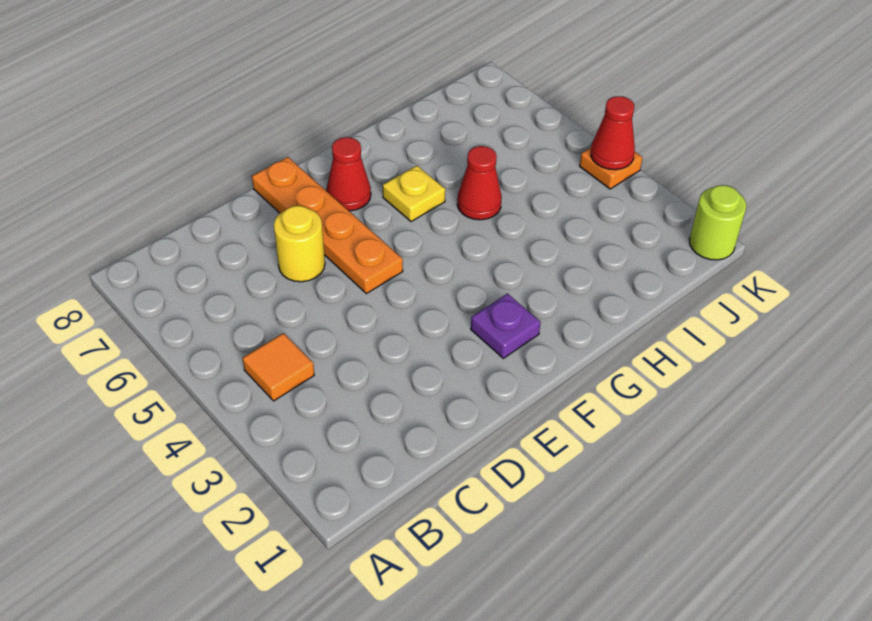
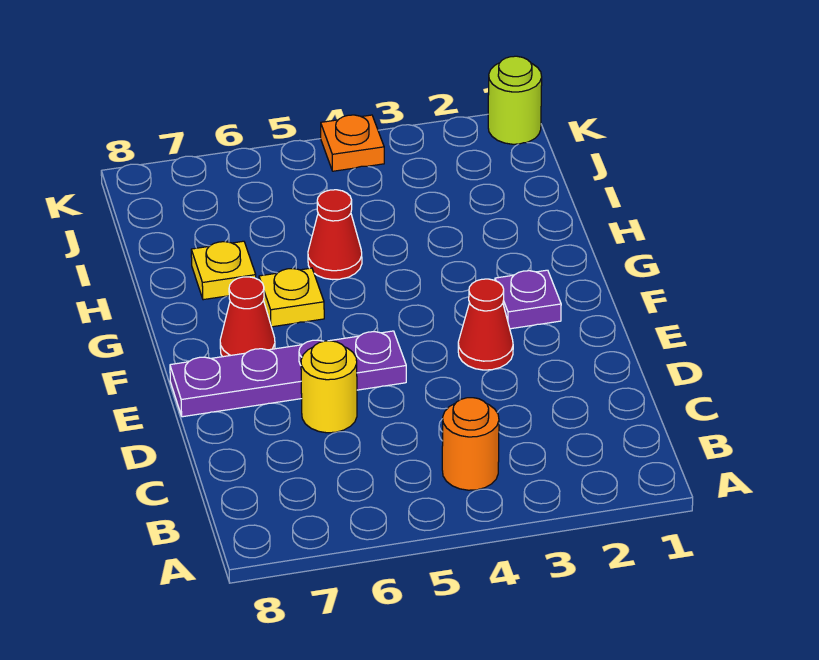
orange tile B4 level 1 -> orange round brick B4 level 1
orange plate E5:E8 level 1 -> purple plate E5:E8 level 1
none -> yellow plate H7 level 1
red cone K4 level 2 -> red cone E3 level 1

